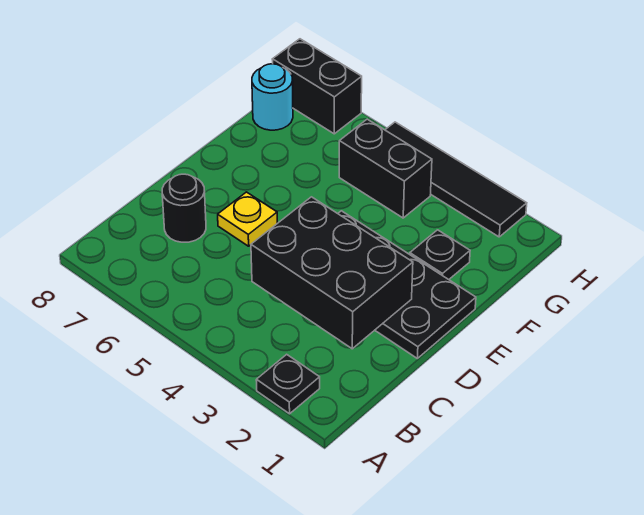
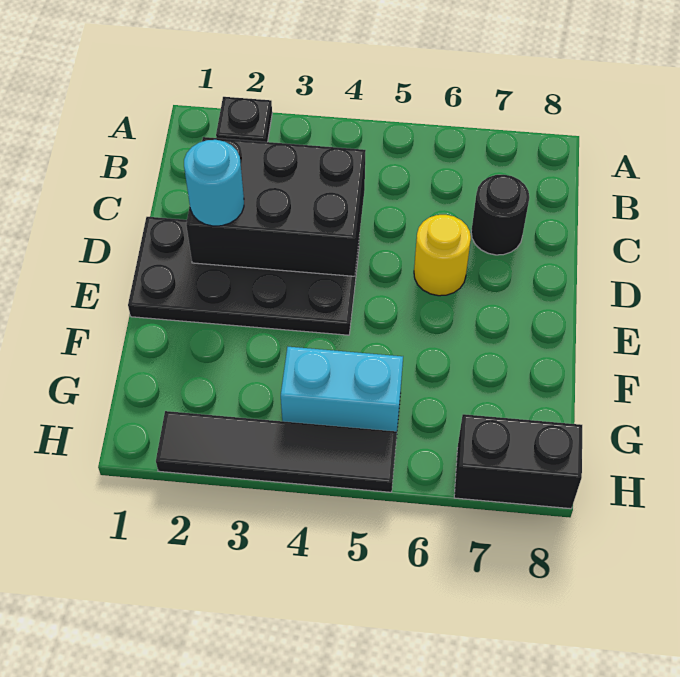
yellow plate D6 level 1 -> yellow round brick D6 level 1
black plate F2 level 1 -> none
black brick G4:G5 level 1 -> cyan brick G4:G5 level 1
cyan round brick G8 level 1 -> cyan round brick D2 level 3

